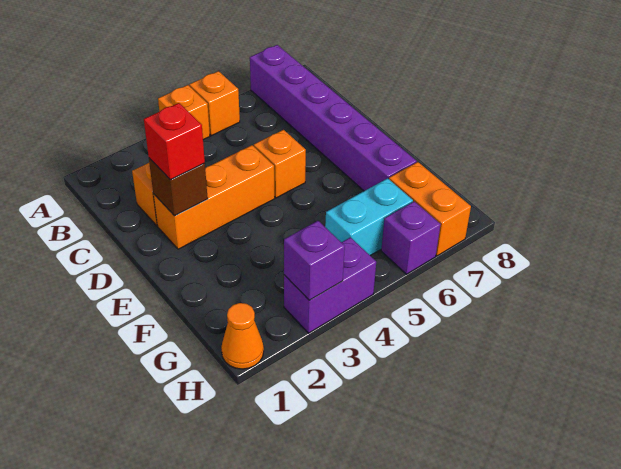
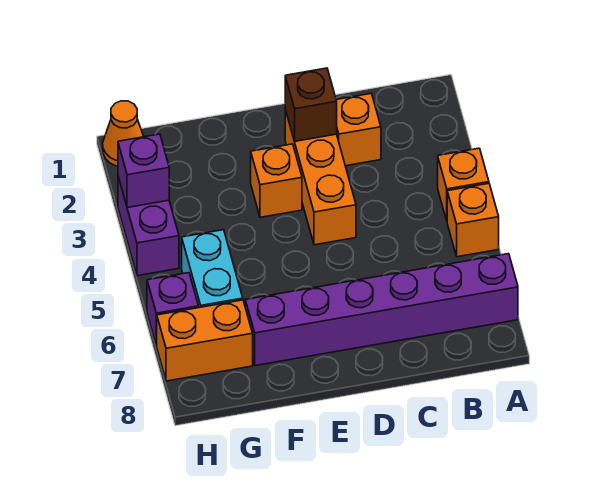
red brick D2 level 3 -> none
orange brick D5 level 1 -> orange brick E3 level 1

